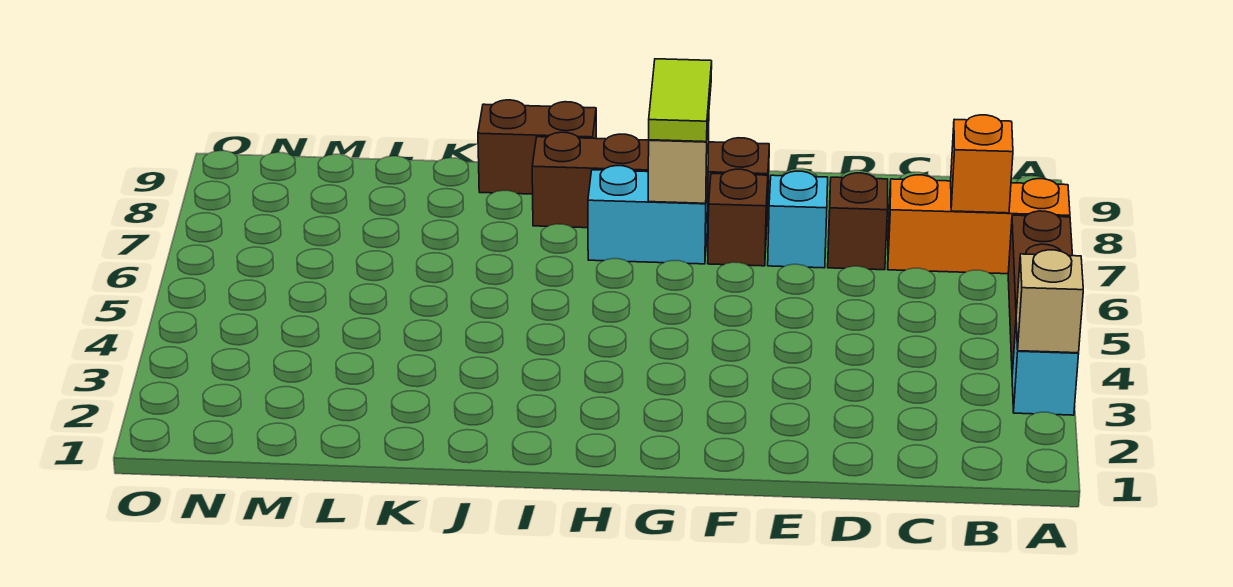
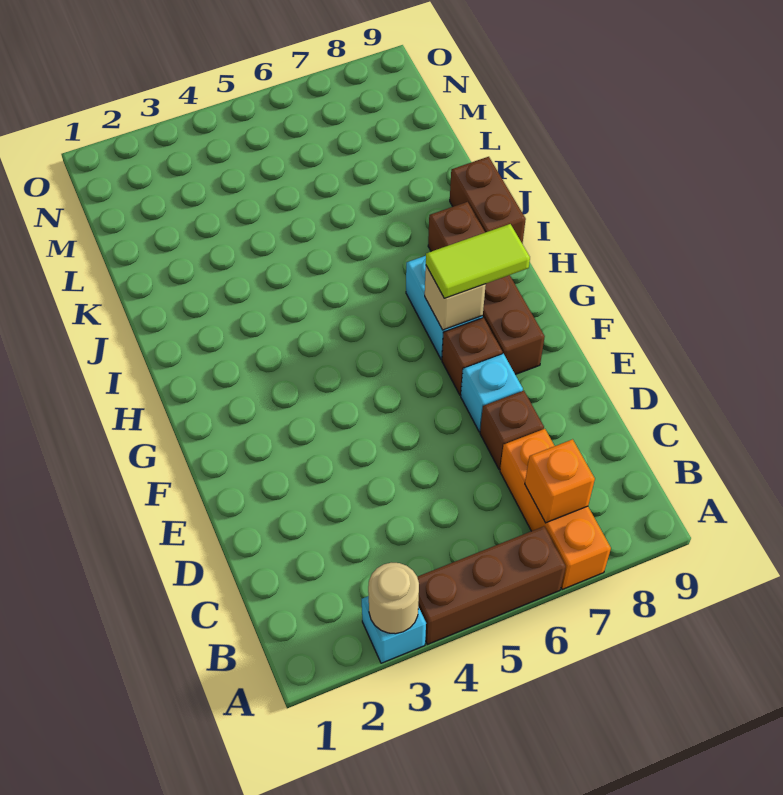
tan brick A3 level 2 -> tan round brick A3 level 2

